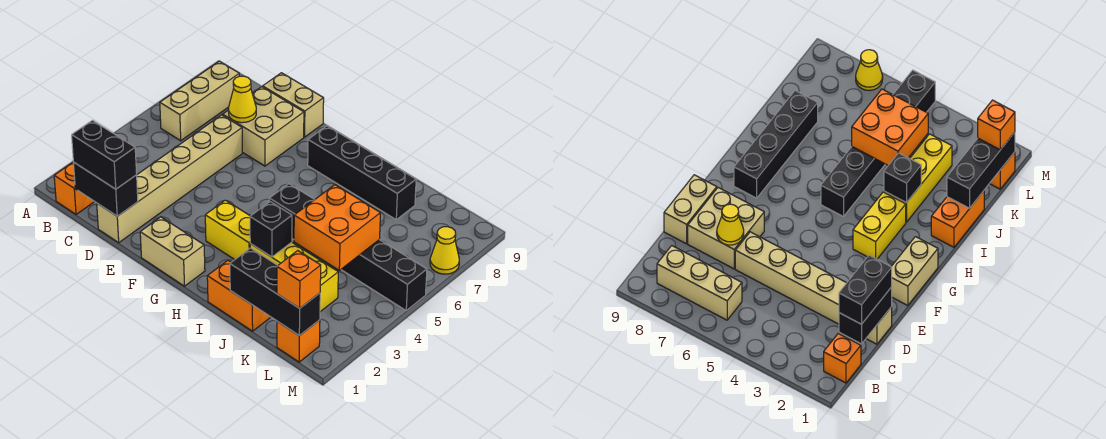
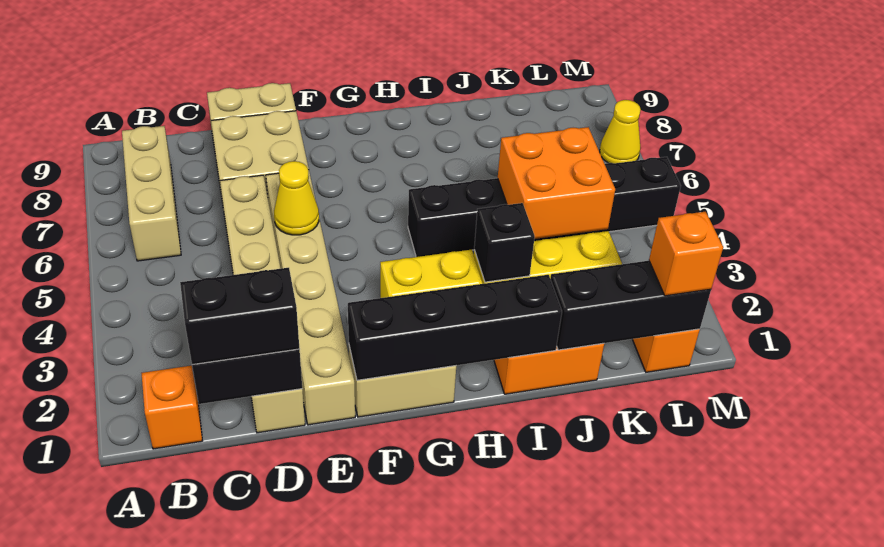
yellow cone D7 level 2 -> yellow cone E5 level 2
none -> tan brick E1:E6 level 1
black brick G8:J8 level 1 -> black brick F1:I1 level 2

